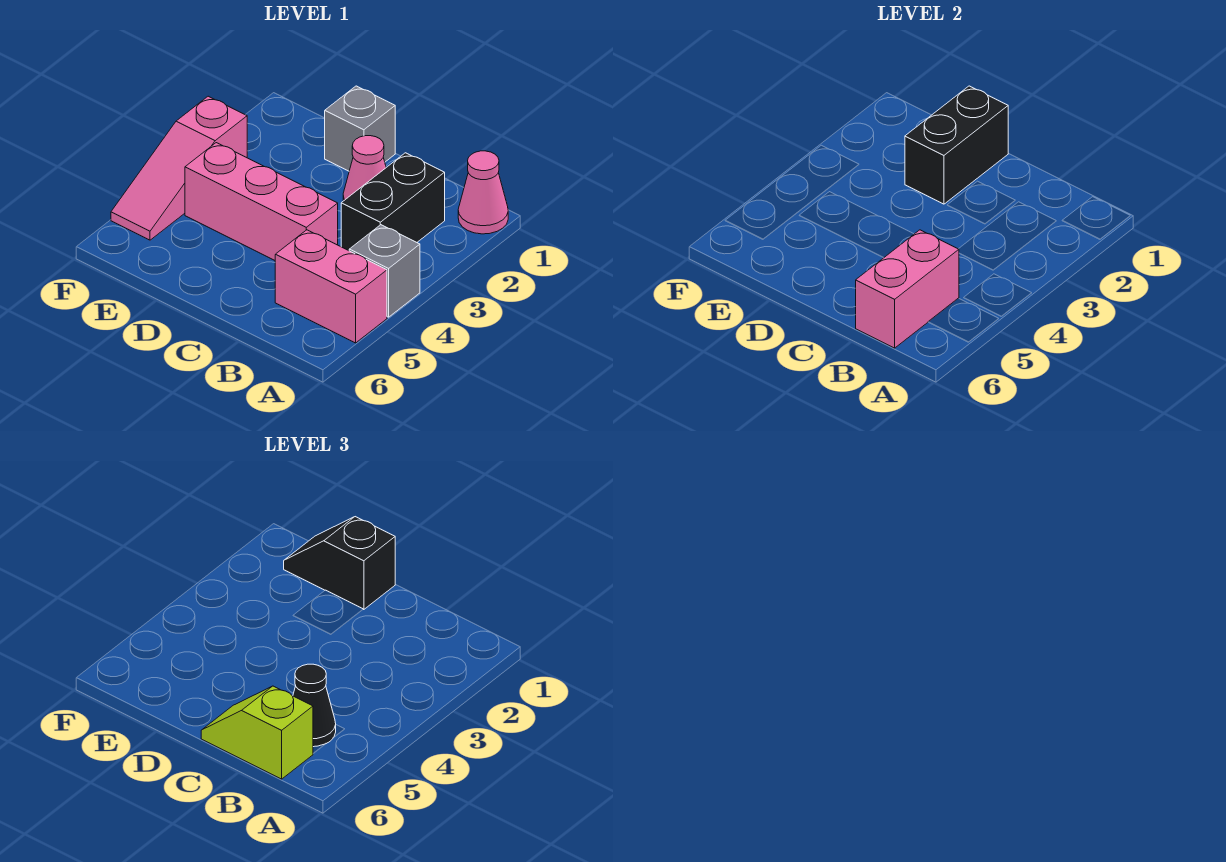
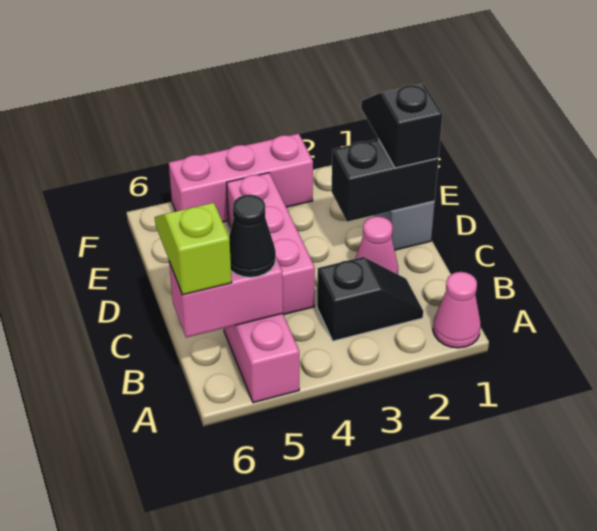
grey brick A4 level 1 -> none
black brick B2:B3 level 1 -> black slope B2:B3 level 1 top 3
pink slope F3:F5 level 1 top 3 -> pink brick F3:F5 level 1

